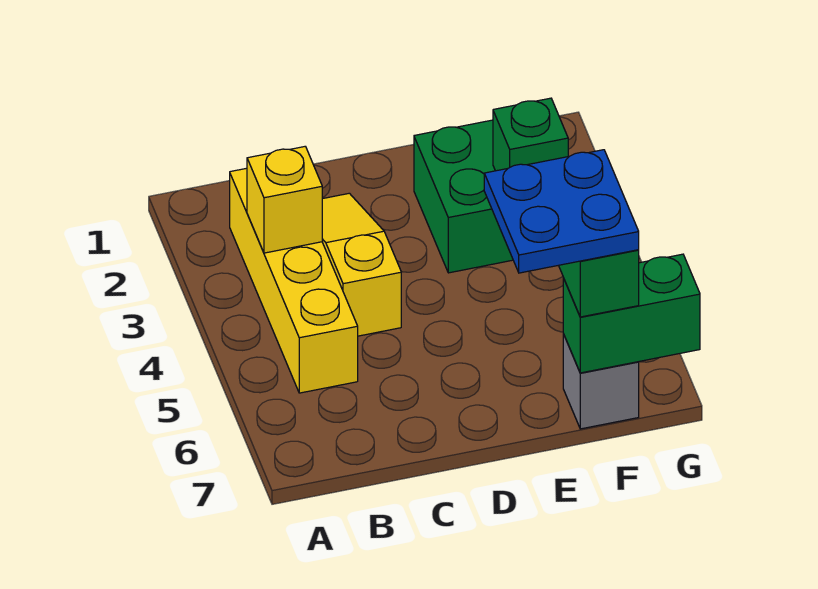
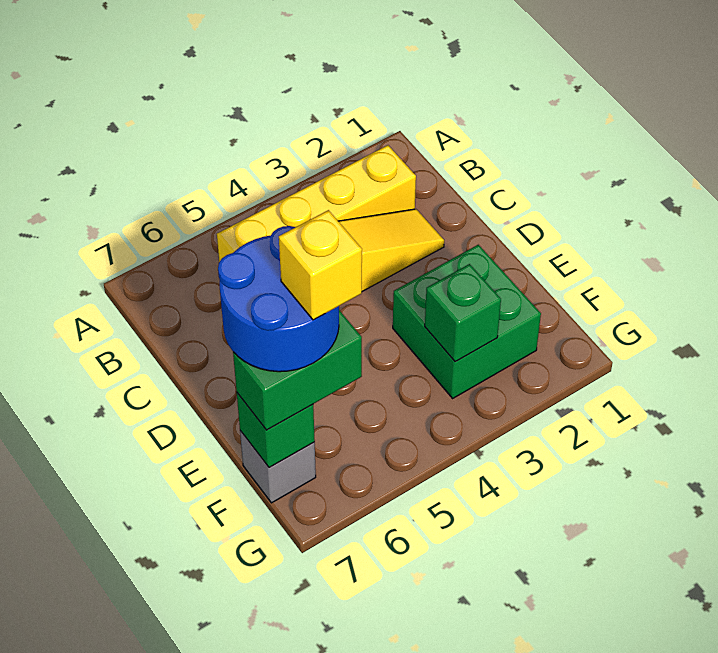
yellow brick B3 level 2 -> yellow brick F6 level 5
blue plate E6:F7 level 4 -> blue round brick E6:F7 level 4
green brick F7:G7 level 2 -> green brick F7 level 2

